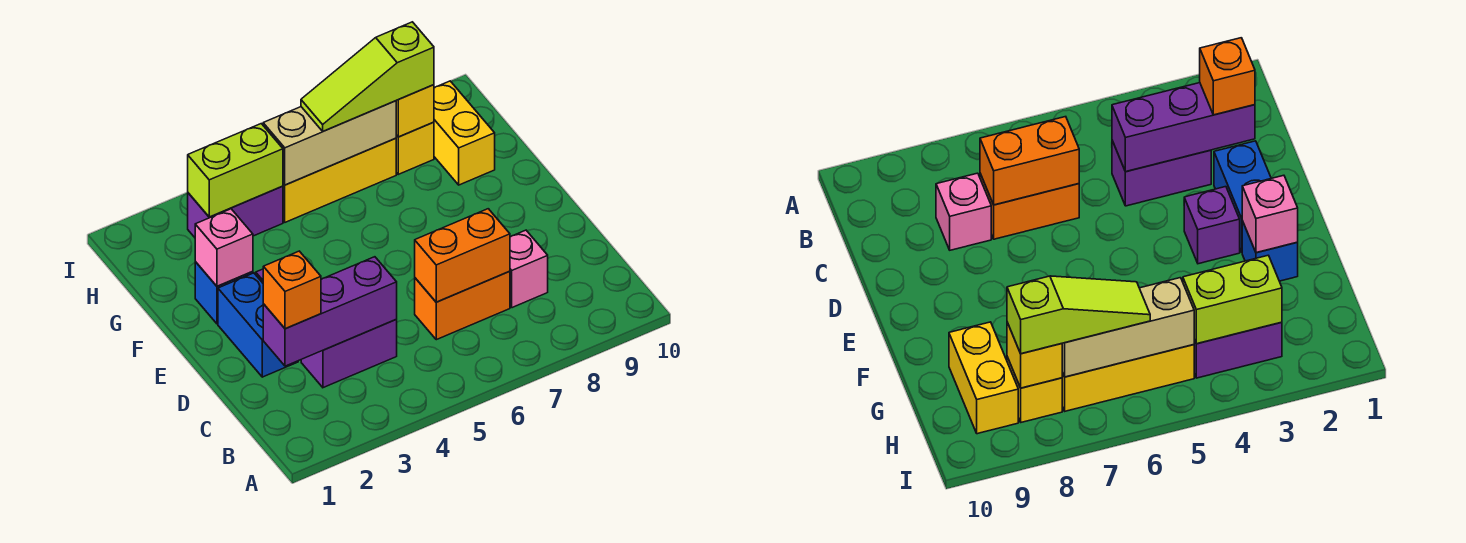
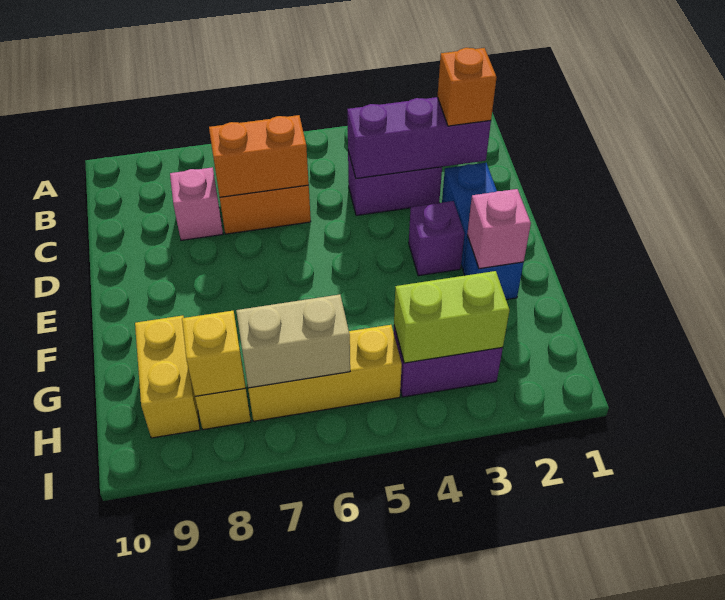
tan brick H5:H7 level 2 -> tan brick H6:H7 level 2
lime slope H6:H8 level 3 top 8 -> none

